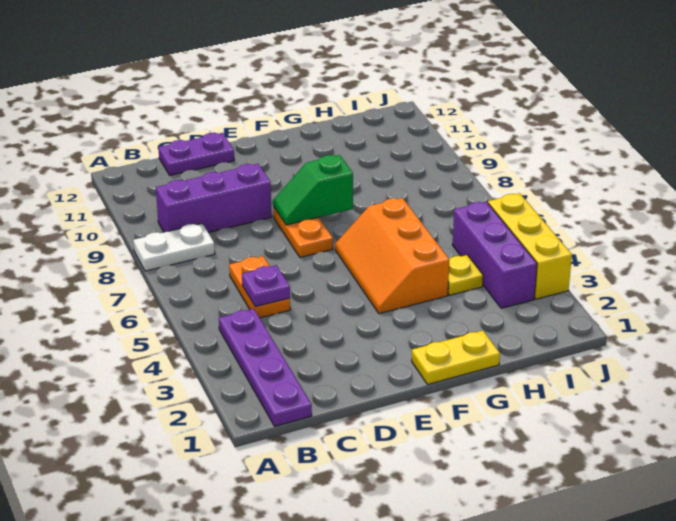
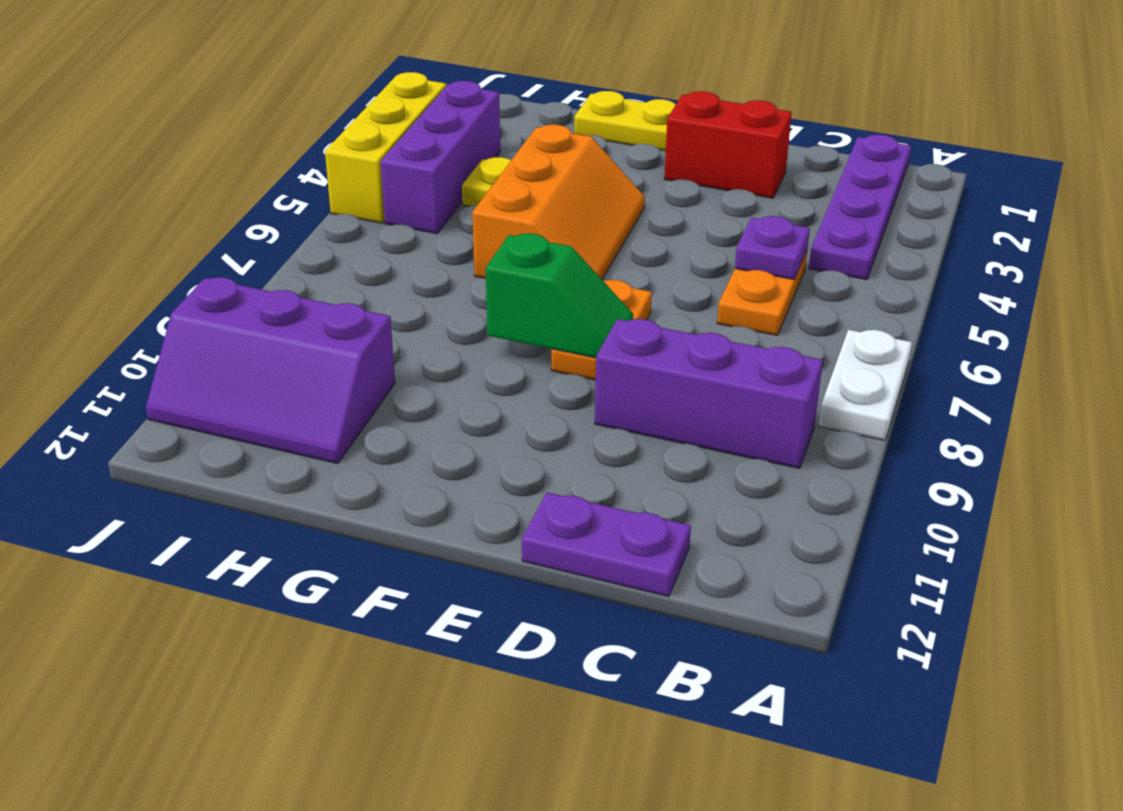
white plate A8:B8 level 1 -> white plate A7:A8 level 1
none -> red brick D2:E2 level 1
none -> purple slope H10:J11 level 1 top 10

